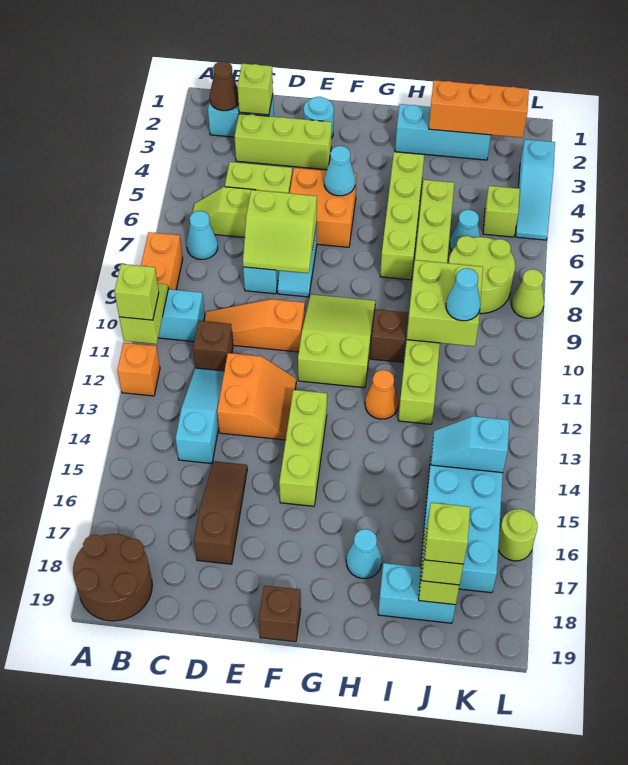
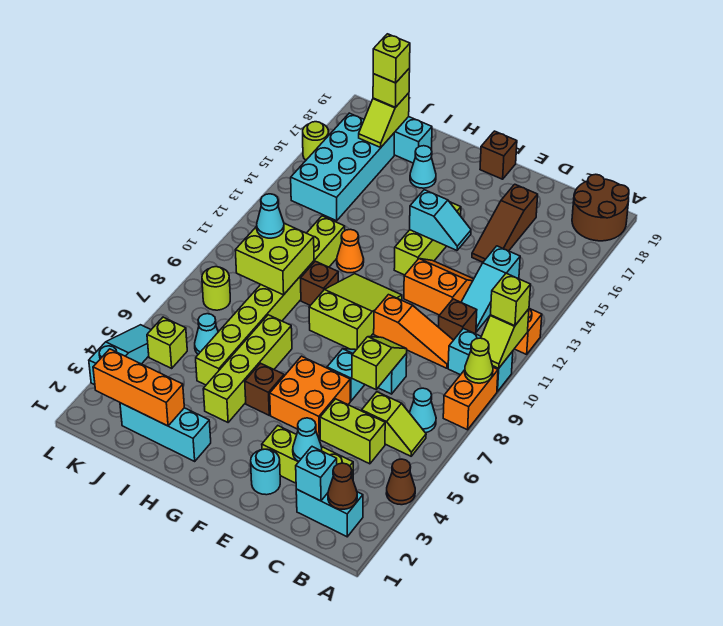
none -> brown cone A4 level 1
lime brick C2 level 2 -> cyan brick C2 level 2
lime slope D7:E8 level 2 top 7 -> lime slope D7:D8 level 2 top 7
orange slope D12:E13 level 1 top D -> orange slope D12:E13 level 1 top 12
cyan cone F5 level 2 -> cyan cone D3 level 2
lime slope F9:G11 level 1 top 11 -> lime slope F9:G11 level 1 top 9
none -> brown brick G5 level 1
lime round brick J7:K8 level 1 -> lime round brick K8 level 1
cyan slope J14:K14 level 2 top K -> cyan slope E14:F14 level 2 top F
lime cone L8 level 1 -> lime cone A9 level 2

